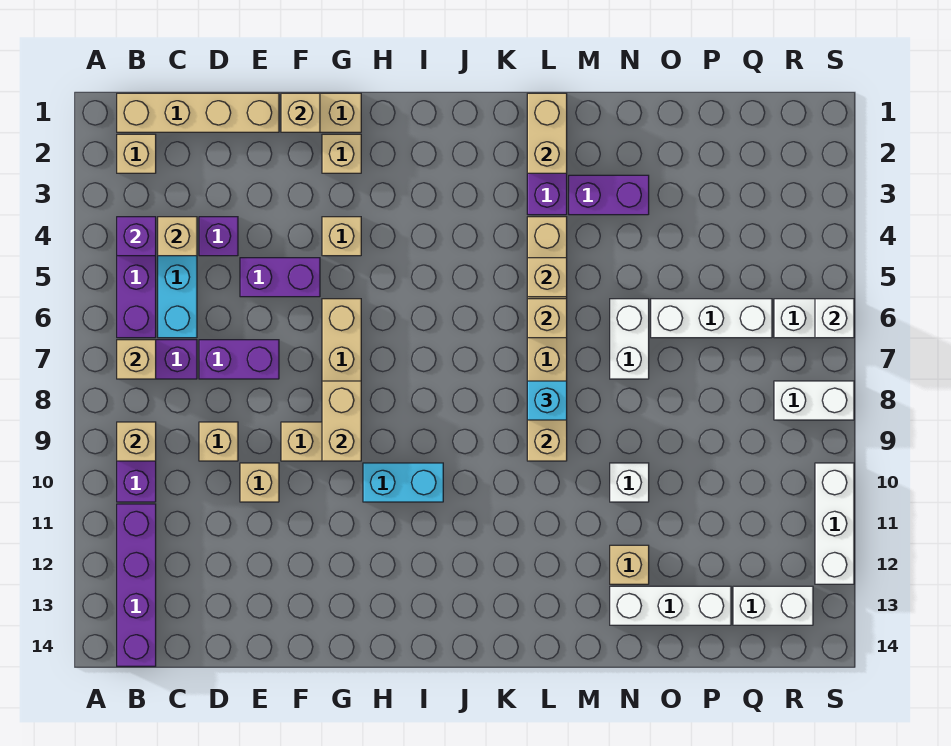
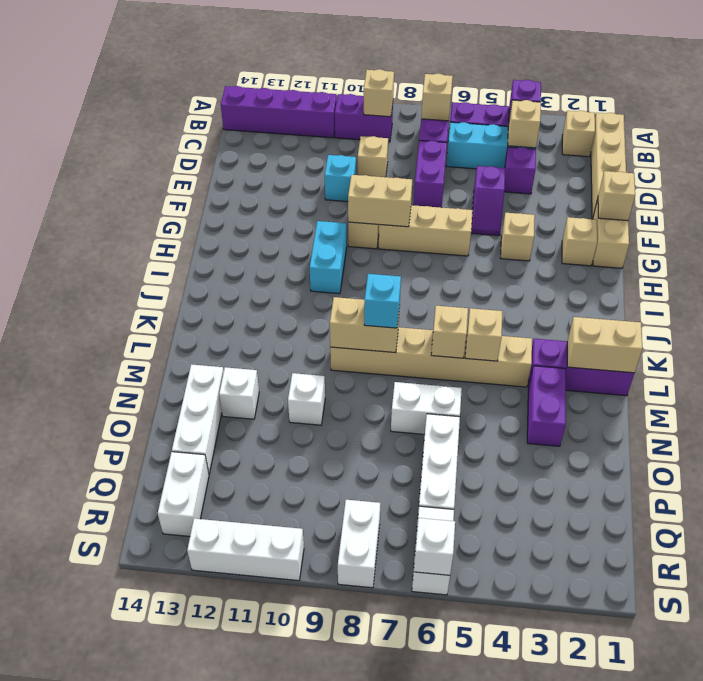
purple brick E5:F5 level 1 -> purple slope E5:F5 level 1 top E
tan brick E10 level 1 -> cyan brick E10 level 1
tan brick N12 level 1 -> white brick N12 level 1

